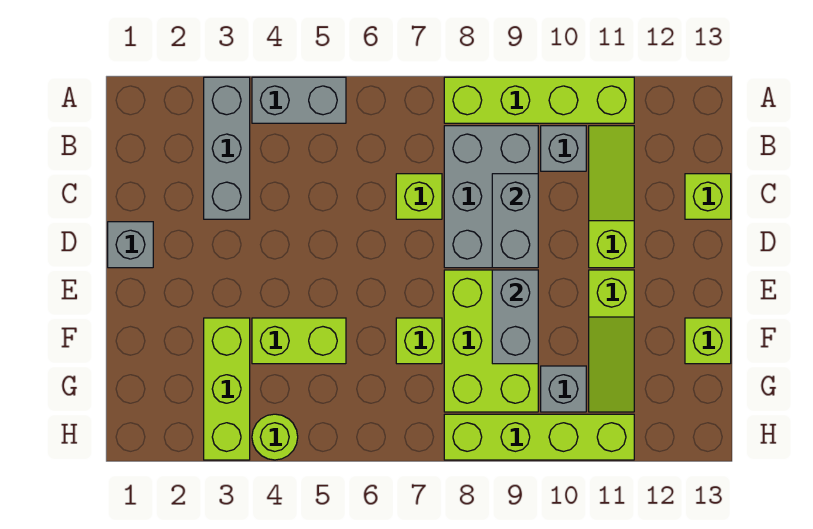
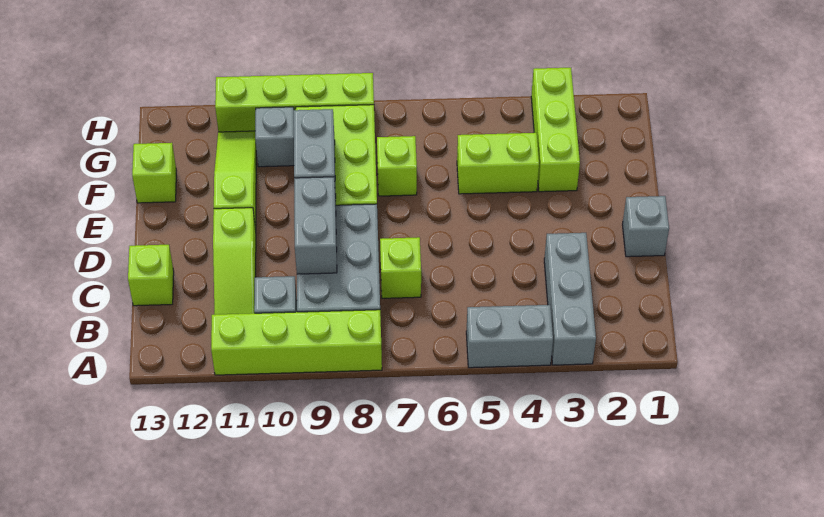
lime round brick H4 level 1 -> none

